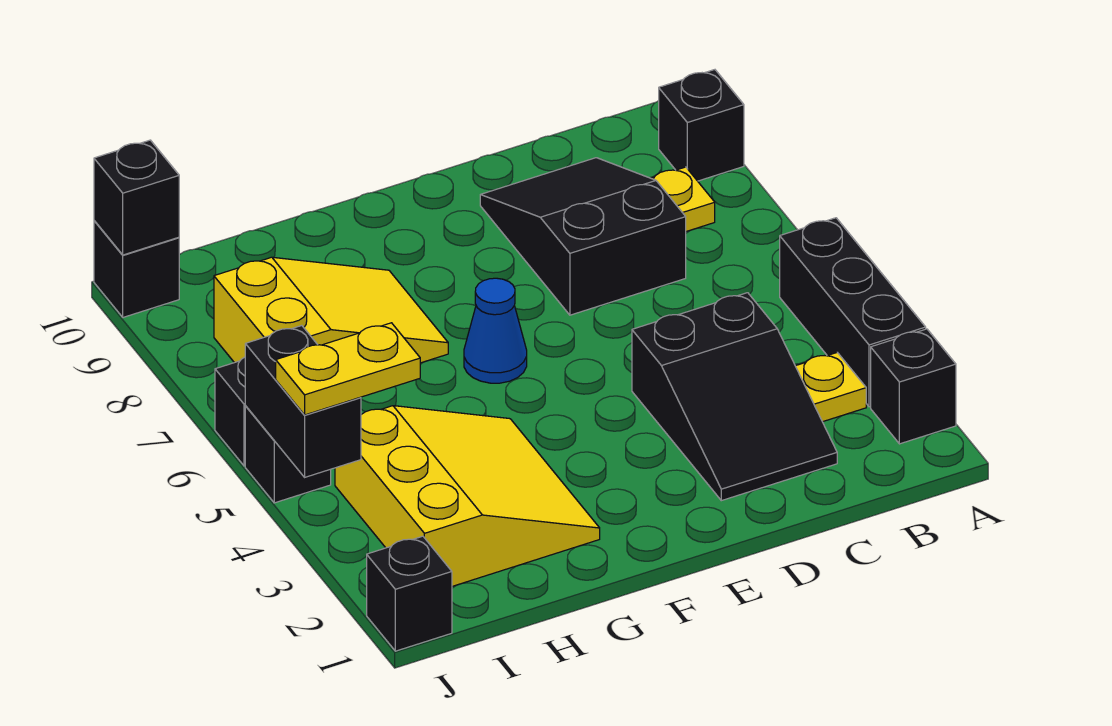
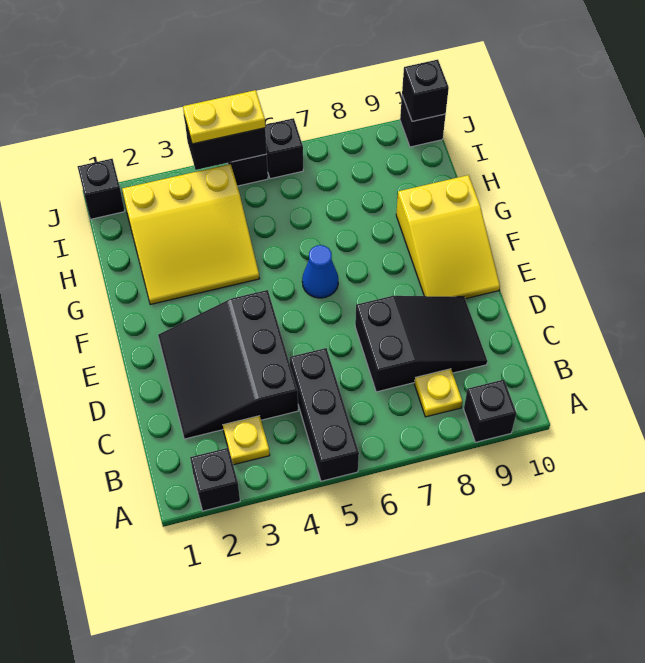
black brick A3:A5 level 1 -> black brick A5:C5 level 1
black slope C2:D4 level 1 top 4 -> black slope C2:E4 level 1 top 4
yellow slope G7:I8 level 1 top I -> yellow slope E9:G10 level 1 top G
yellow plate I4:J4 level 3 -> yellow plate J4:J5 level 3

